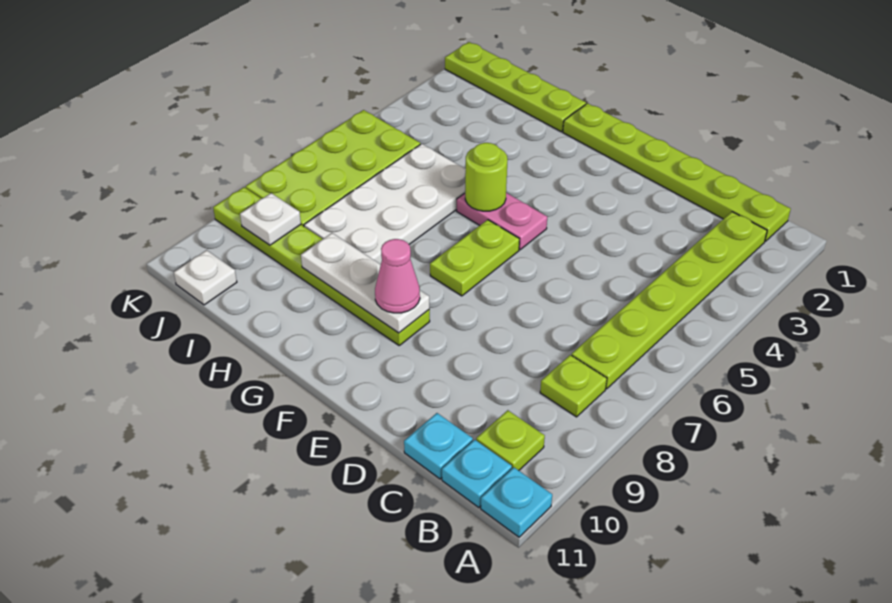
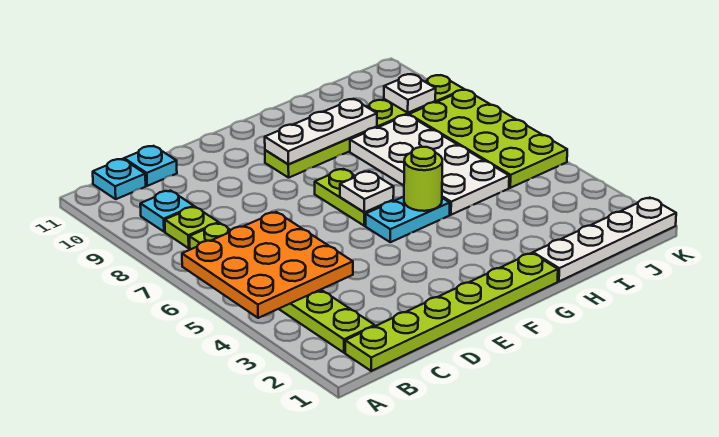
none -> orange plate A4:C6 level 2
cyan plate A11 level 1 -> cyan plate B9 level 1
lime plate B10 level 1 -> none
pink plate F5:G5 level 1 -> cyan plate F5:G5 level 1
pink cone F9 level 3 -> none
lime plate H1:K1 level 1 -> white plate H1:K1 level 1
white plate J11 level 1 -> white plate F6 level 2

